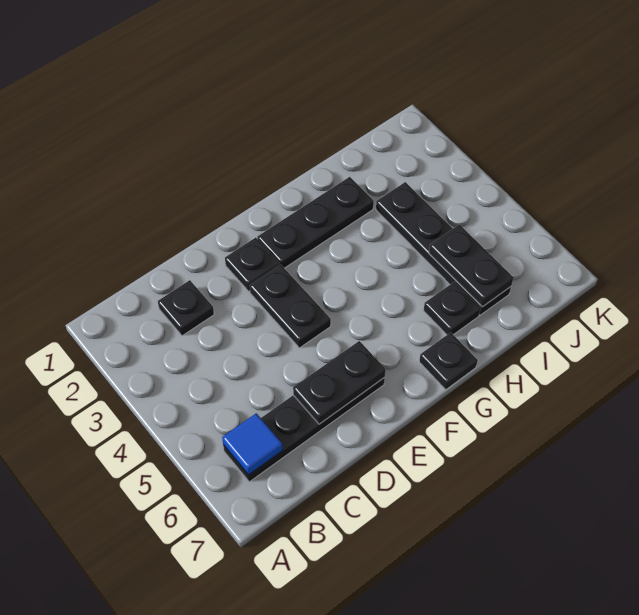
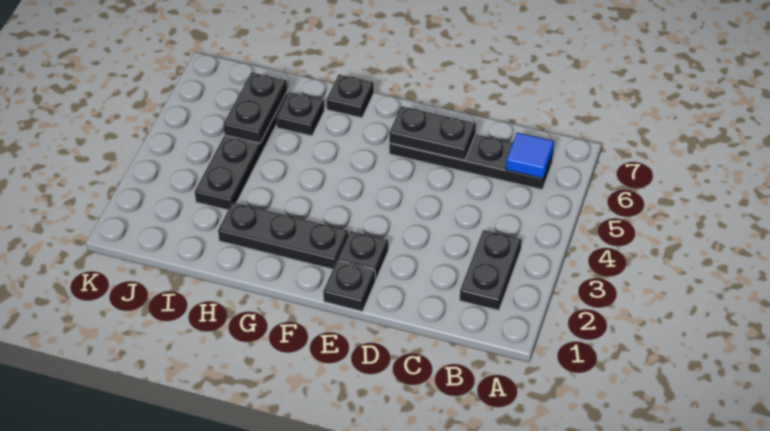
black plate C2 level 1 -> black plate E1 level 1
black plate E3:E4 level 1 -> black plate B2:B3 level 1

